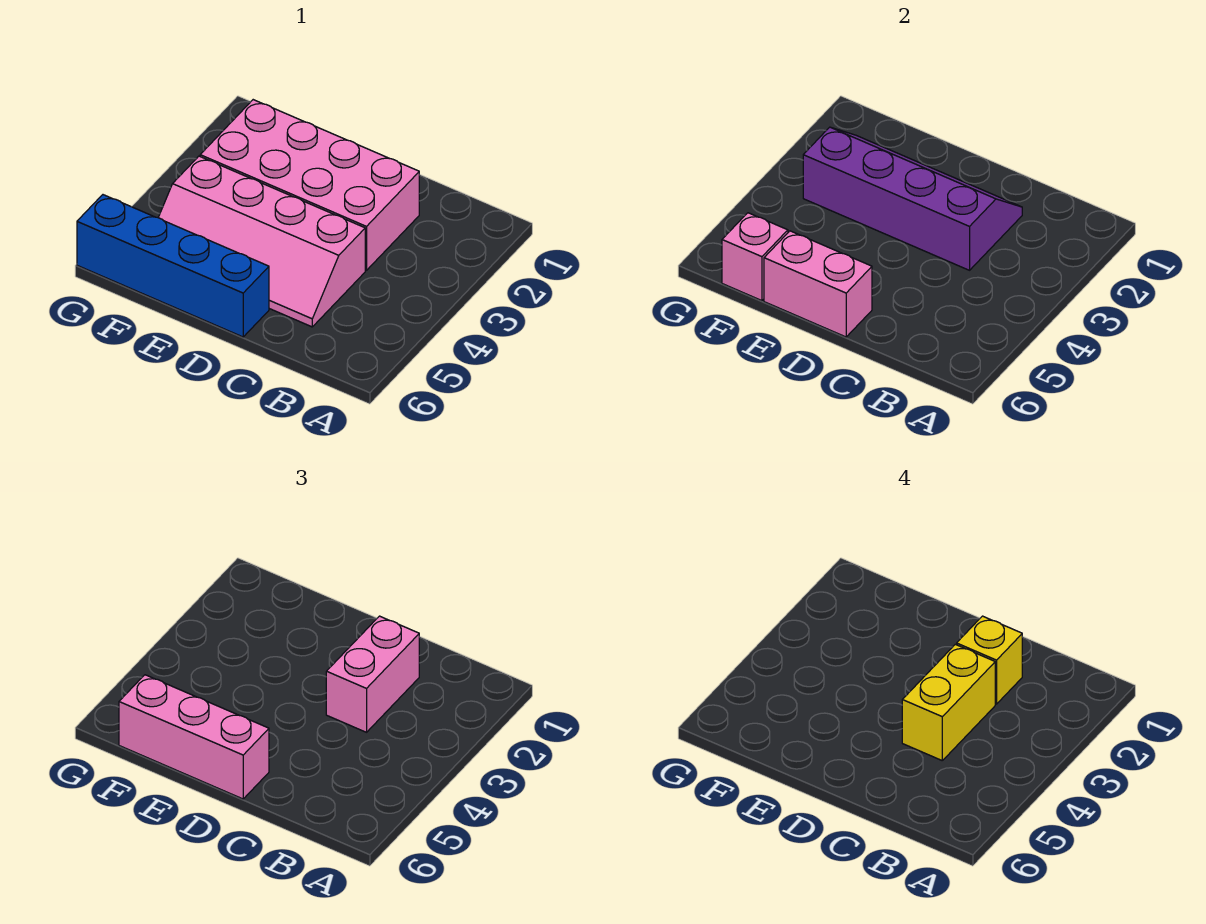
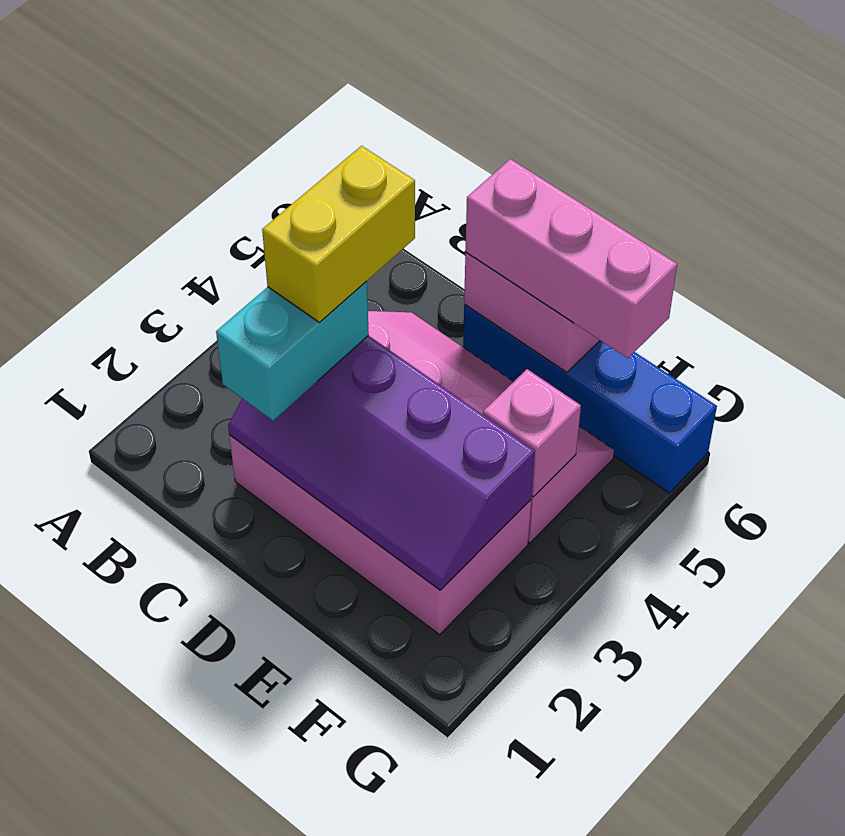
pink brick C2:C3 level 3 -> cyan brick C2:C3 level 3
yellow brick C2 level 4 -> none
pink brick F6 level 2 -> pink brick F4 level 2

